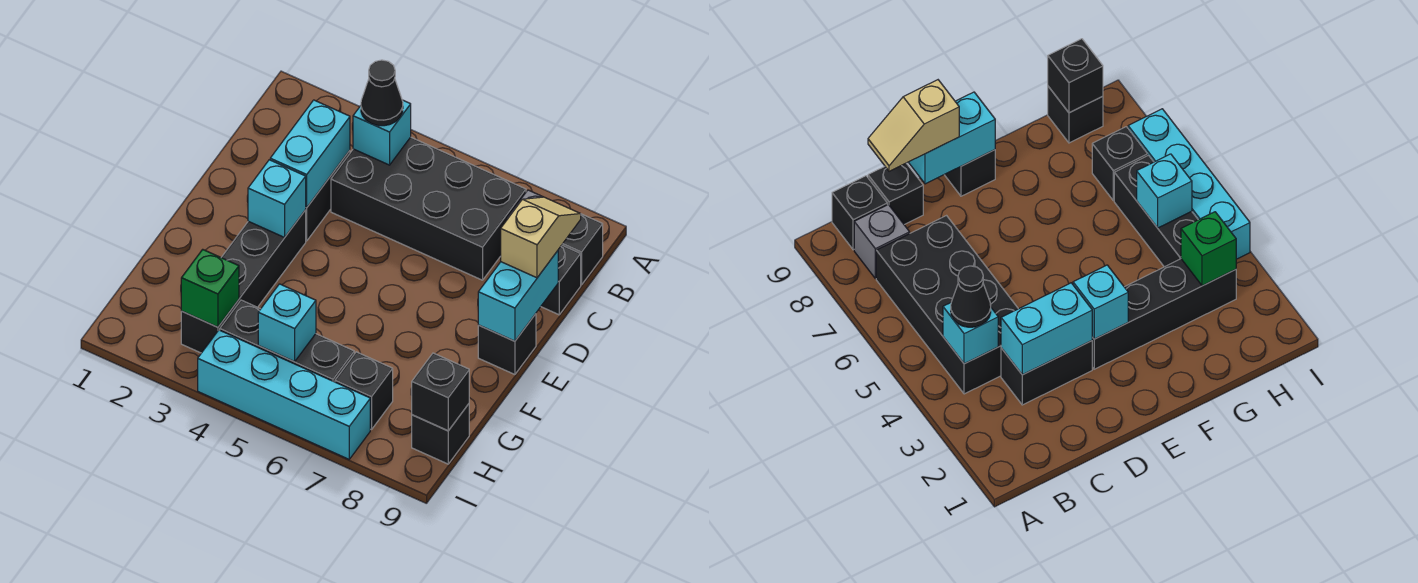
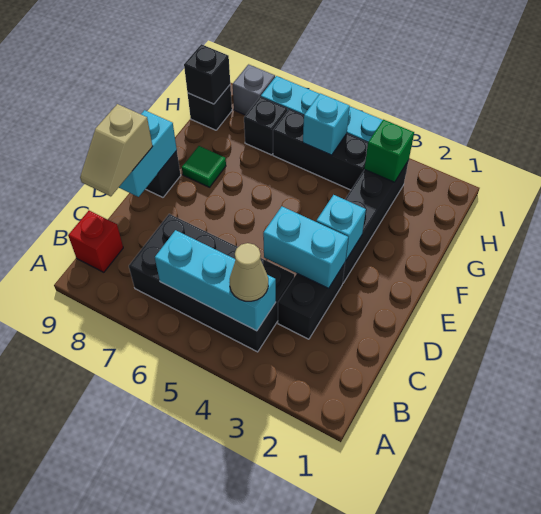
cyan brick B4 level 2 -> cyan brick B4:B6 level 2
black cone B4 level 3 -> tan cone B4 level 3
grey brick B8 level 1 -> grey brick I8 level 1
black brick B9 level 1 -> red brick B9 level 1
cyan brick C3:D3 level 2 -> cyan brick D3:D4 level 2
black brick C9 level 1 -> none
none -> green tile F8 level 1

